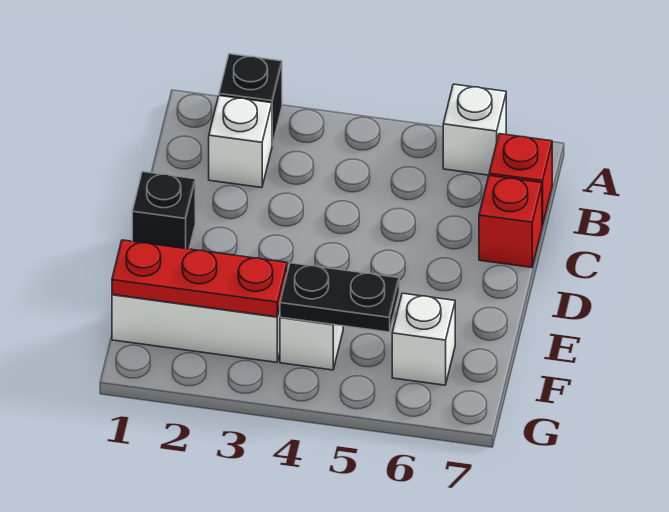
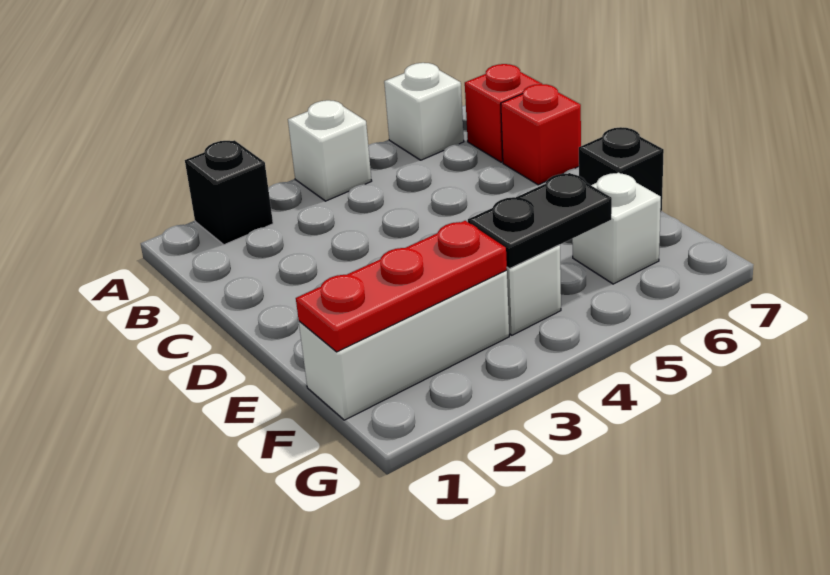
white brick B2 level 1 -> white brick A4 level 1
black brick D1 level 1 -> black brick E7 level 1

